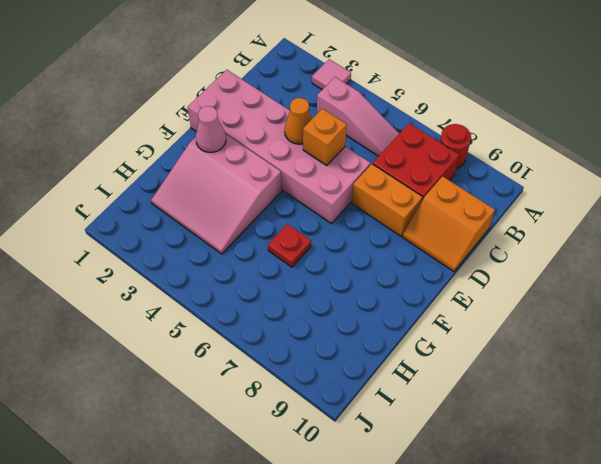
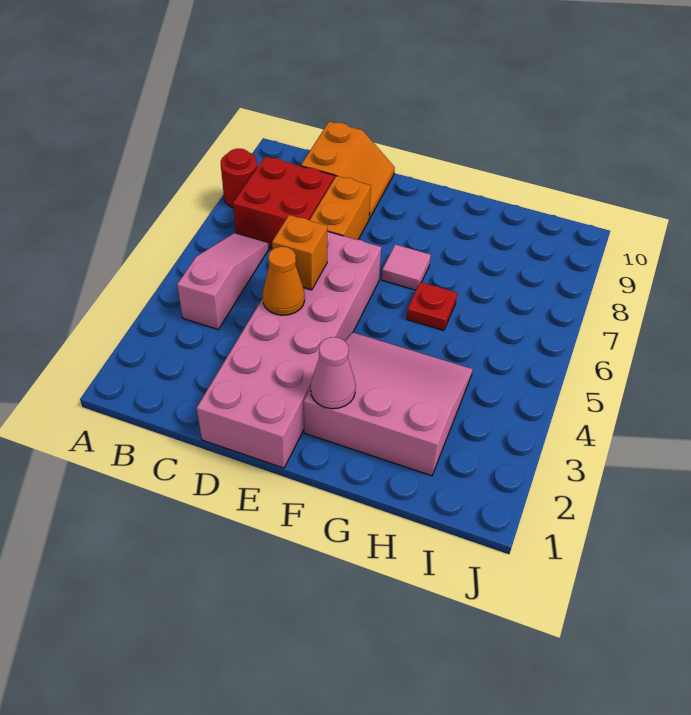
pink tile A3 level 1 -> pink tile F7 level 1
pink slope F2:H4 level 1 top F -> pink slope F2:H4 level 1 top 2

